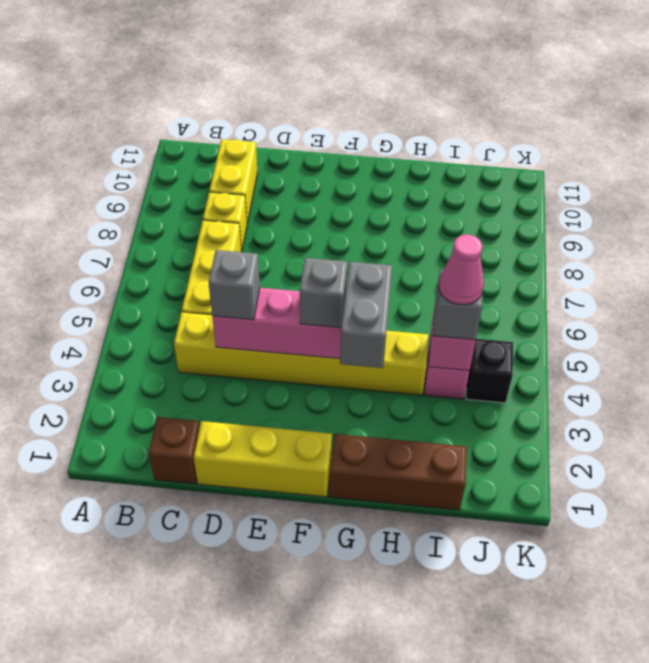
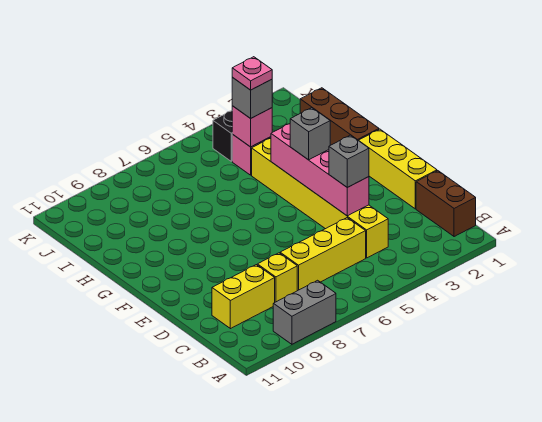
brown brick C1 level 1 -> brown brick B1:C1 level 1
grey brick G3:G4 level 3 -> grey brick A8:A9 level 1
pink cone I4 level 4 -> pink plate I4 level 4

